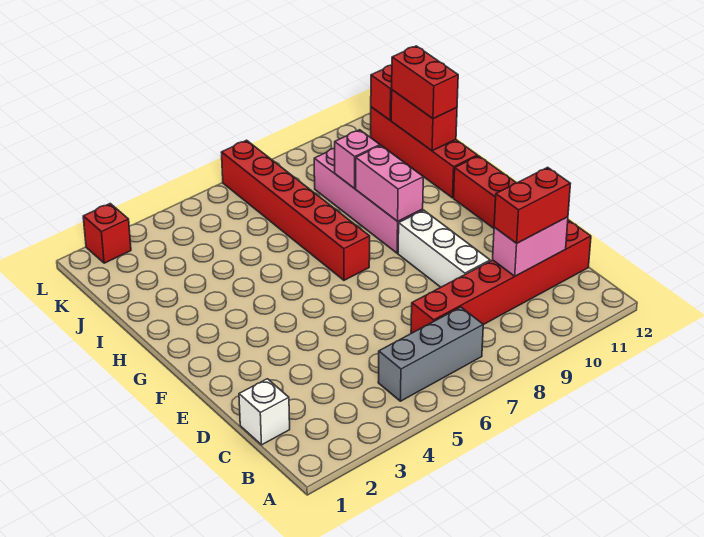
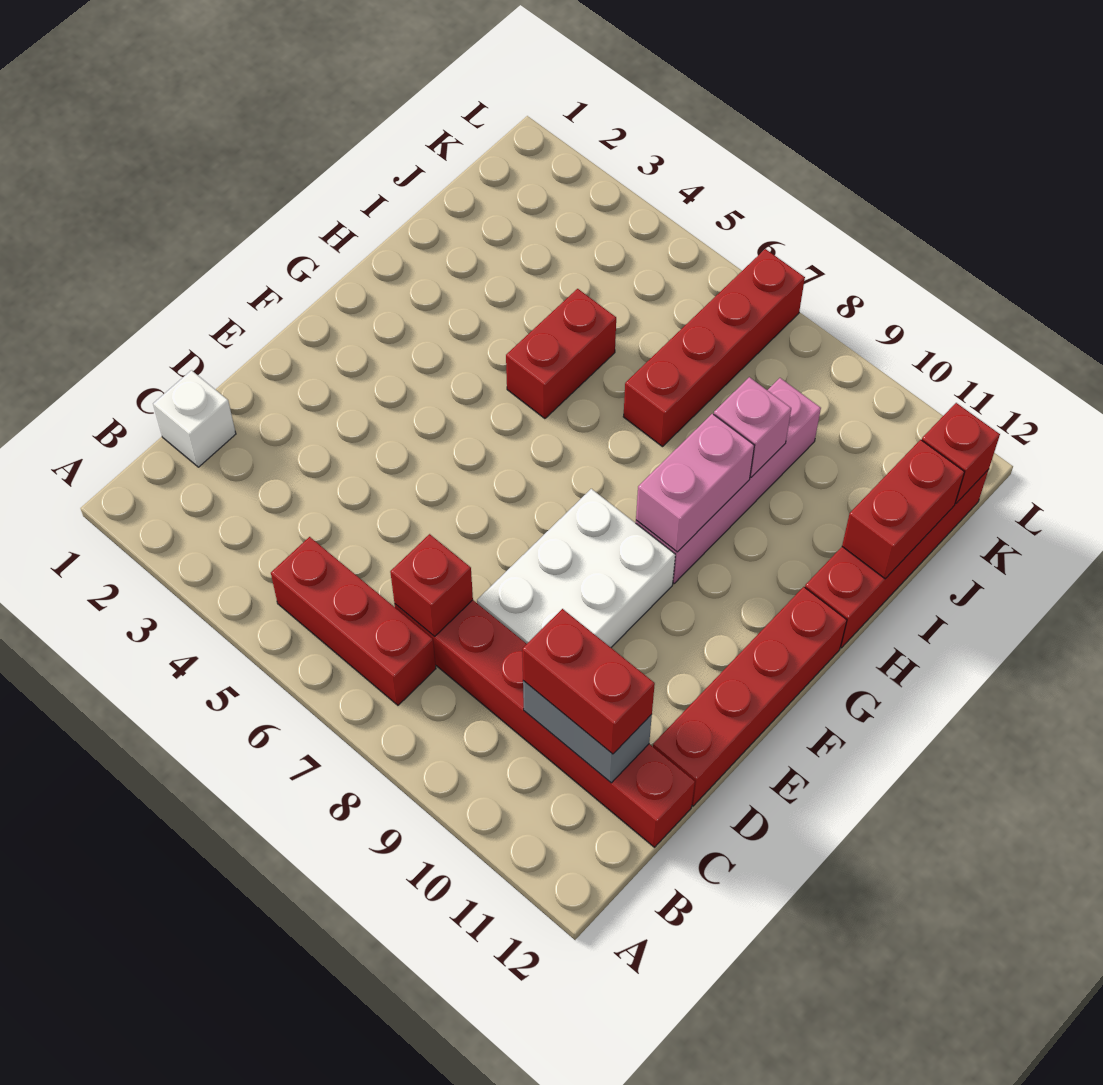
grey brick B5:B7 level 1 -> red brick B5:B7 level 1
pink brick C10:C11 level 2 -> grey brick C10:C11 level 2
white brick D9:F9 level 1 -> white brick D8:F9 level 1
red brick G7:L7 level 1 -> red brick I7:L7 level 1
red brick I12:J12 level 3 -> red brick H5:I5 level 1
red brick L2 level 1 -> red brick C7 level 2

